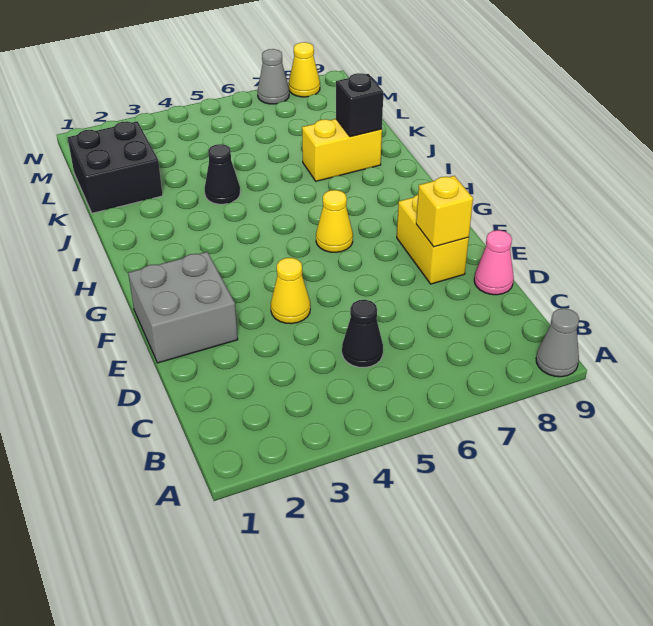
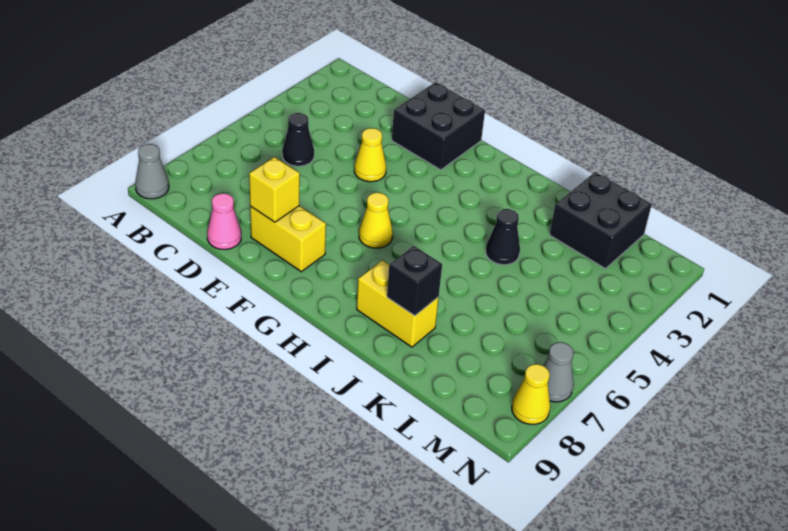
grey brick E1:F2 level 1 -> black brick E1:F2 level 1
yellow brick J7:J8 level 1 -> yellow brick I8:J8 level 1

